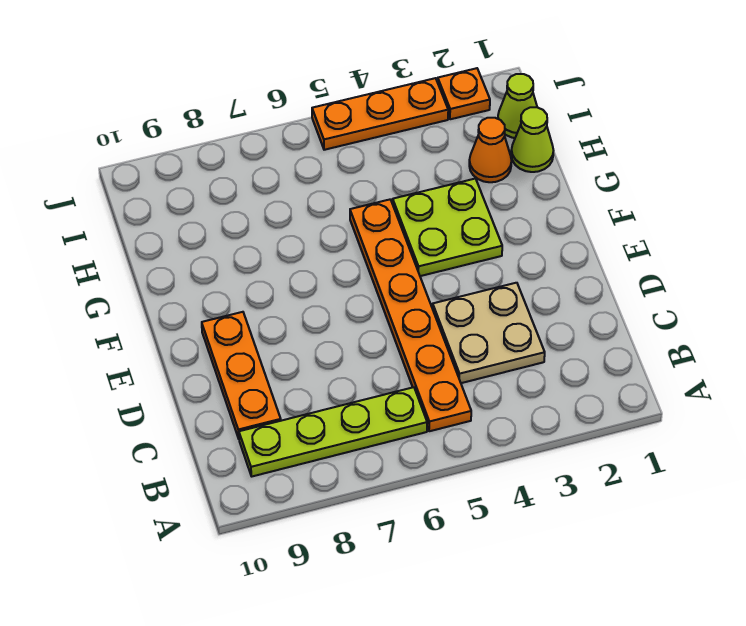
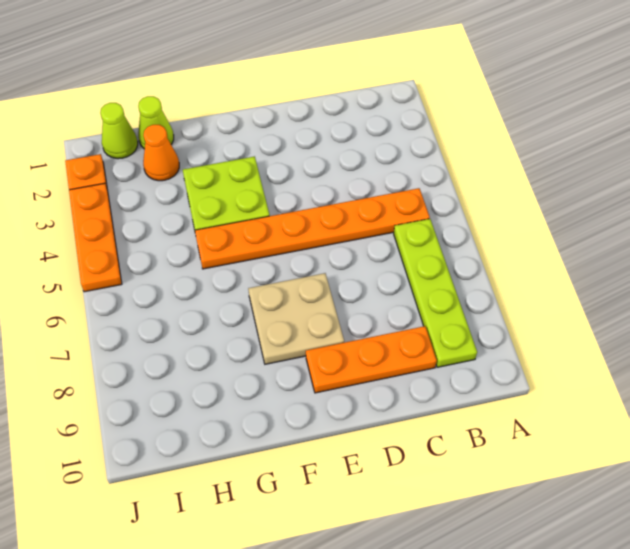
tan plate C3:D4 level 1 -> tan plate E7:F8 level 1

